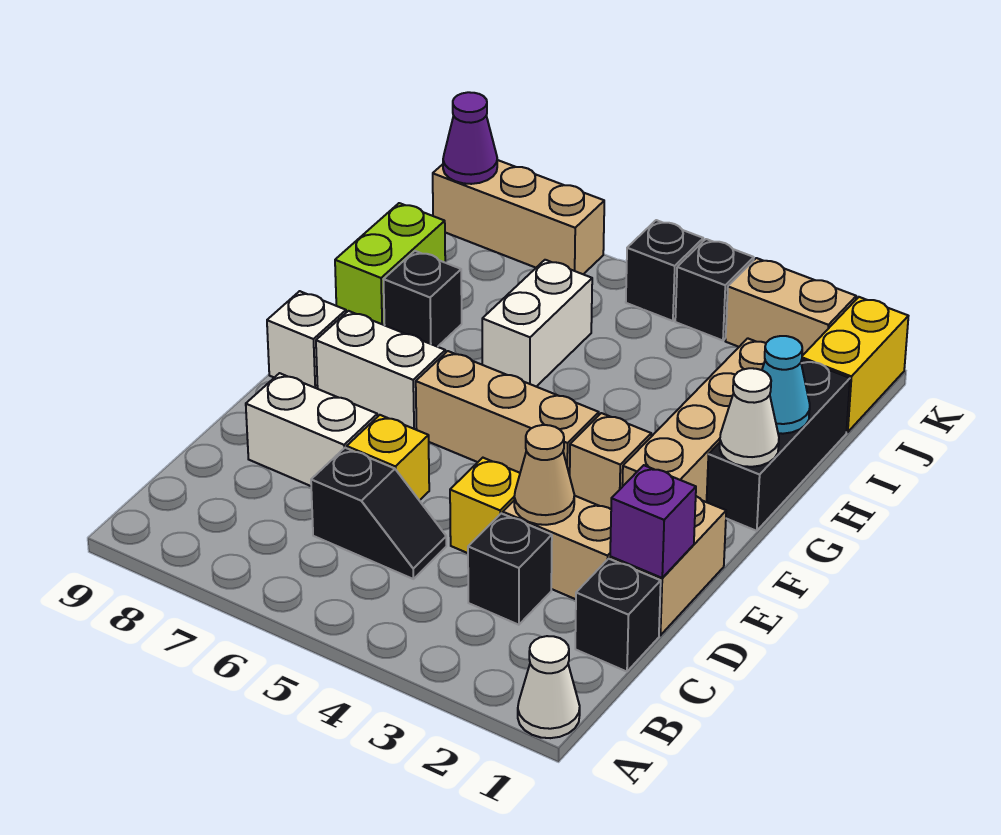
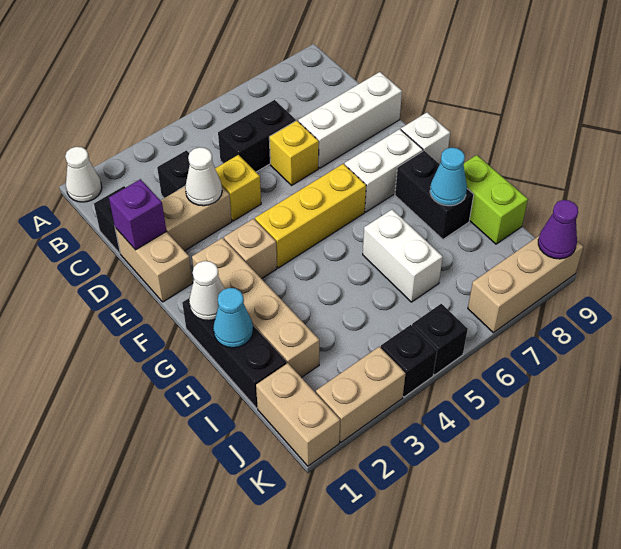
black slope C5:C6 level 1 top 6 -> black brick C5:C6 level 1
tan cone D3 level 2 -> white cone D3 level 2
white brick D7:D8 level 1 -> white brick D7:D9 level 1
tan brick F4:F6 level 1 -> yellow brick F4:F6 level 1
black brick H8 level 1 -> black brick G8:H8 level 1
none -> cyan cone H8 level 2
yellow brick J1:K1 level 1 -> tan brick J1:K1 level 1

